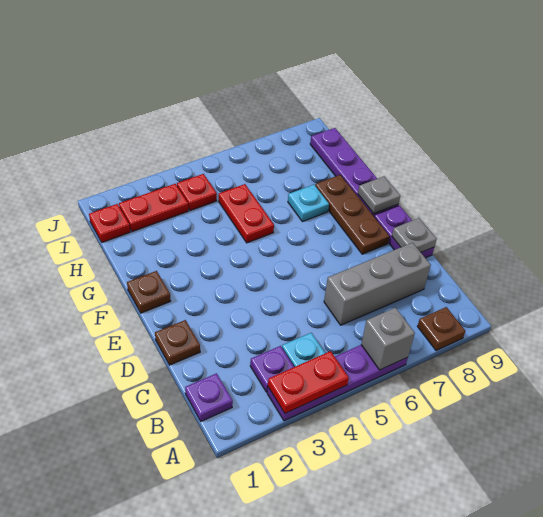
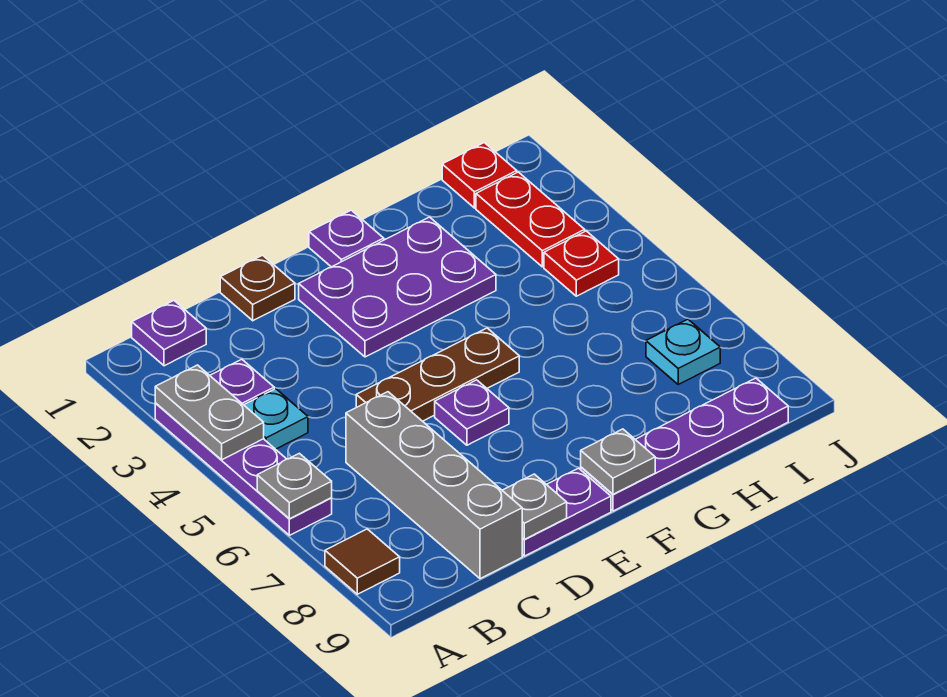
red plate A3:A4 level 2 -> grey plate A3:A4 level 2
grey brick A6 level 2 -> grey plate A6 level 2
brown plate A8 level 1 -> brown tile A8 level 1
grey brick C6:C8 level 1 -> grey brick C6:C9 level 1
none -> purple plate E2:G3 level 1
none -> purple plate E6 level 1
brown plate E8:G8 level 1 -> brown plate D5:F5 level 1
brown plate F1 level 1 -> purple plate F1 level 1
red plate G5:H5 level 1 -> none
cyan plate G7 level 1 -> cyan plate I7 level 1

